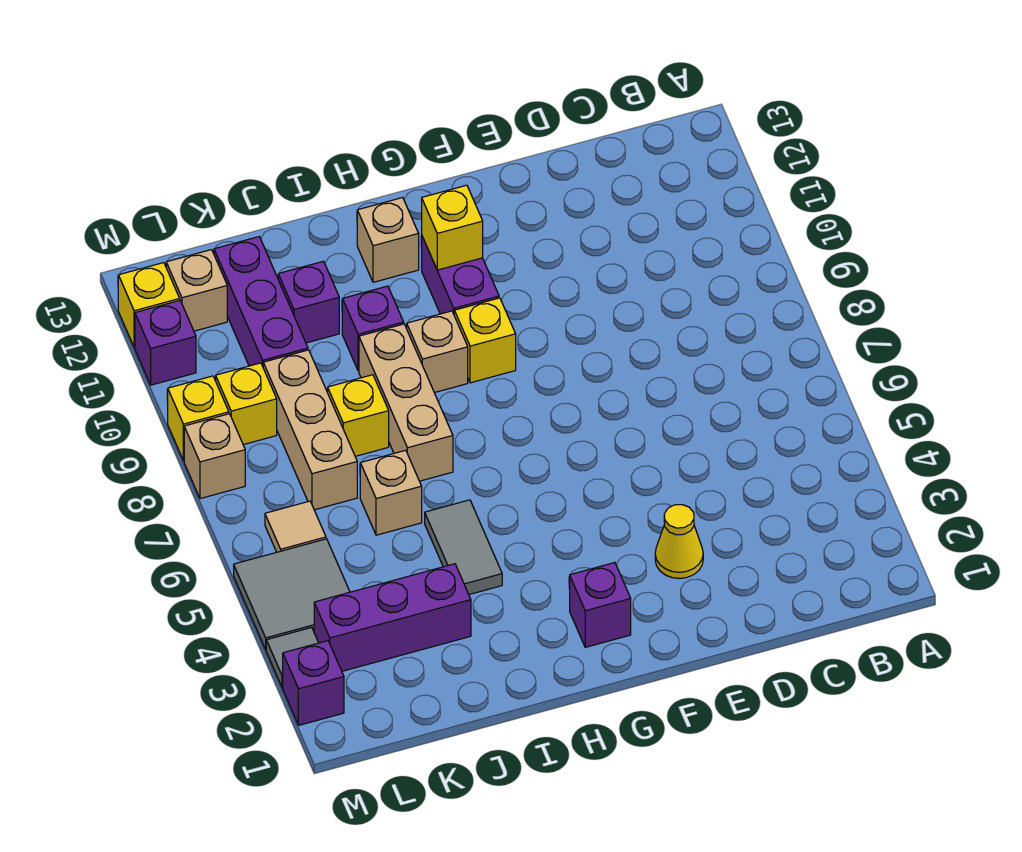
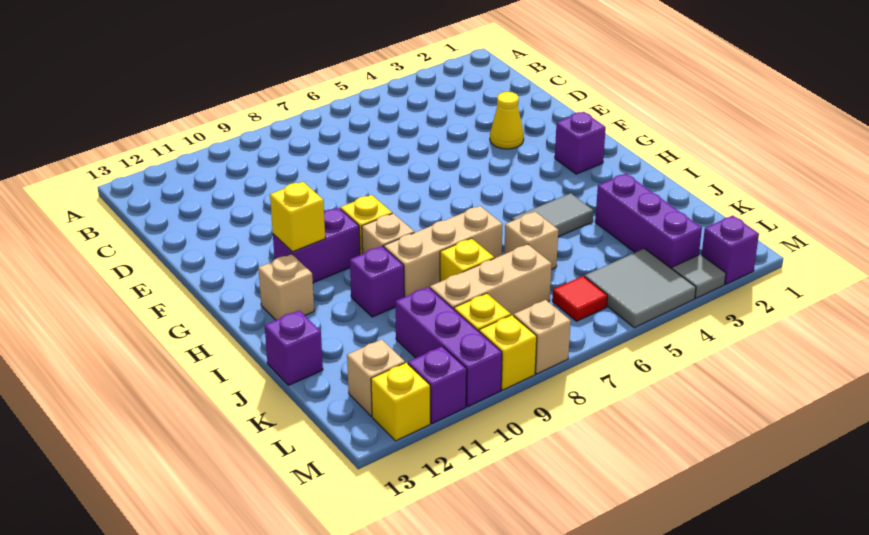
purple brick J11 level 1 -> purple brick J13 level 1
purple brick K10:K12 level 1 -> purple brick K10:M10 level 1
tan tile L6 level 1 -> red tile L6 level 1

